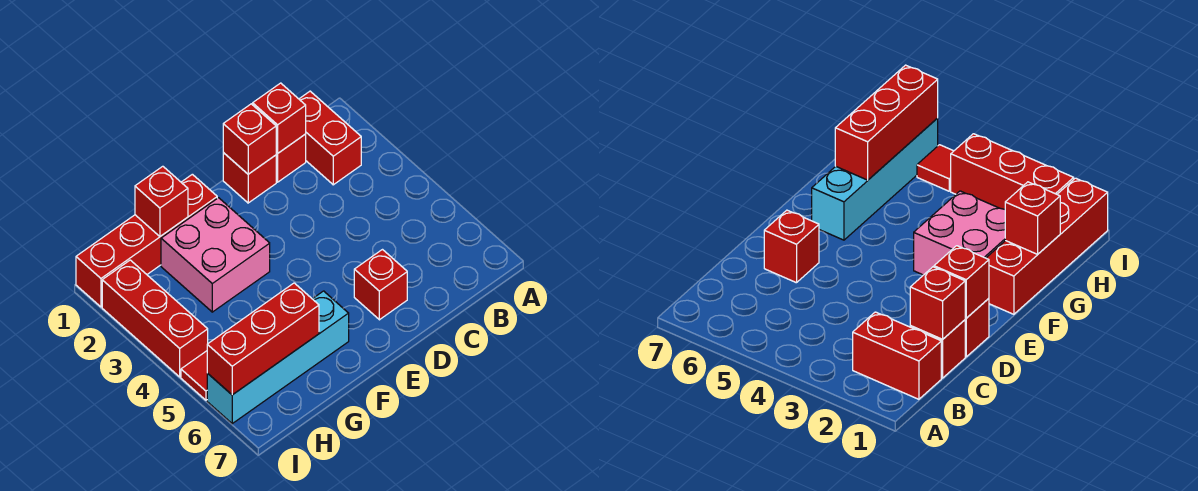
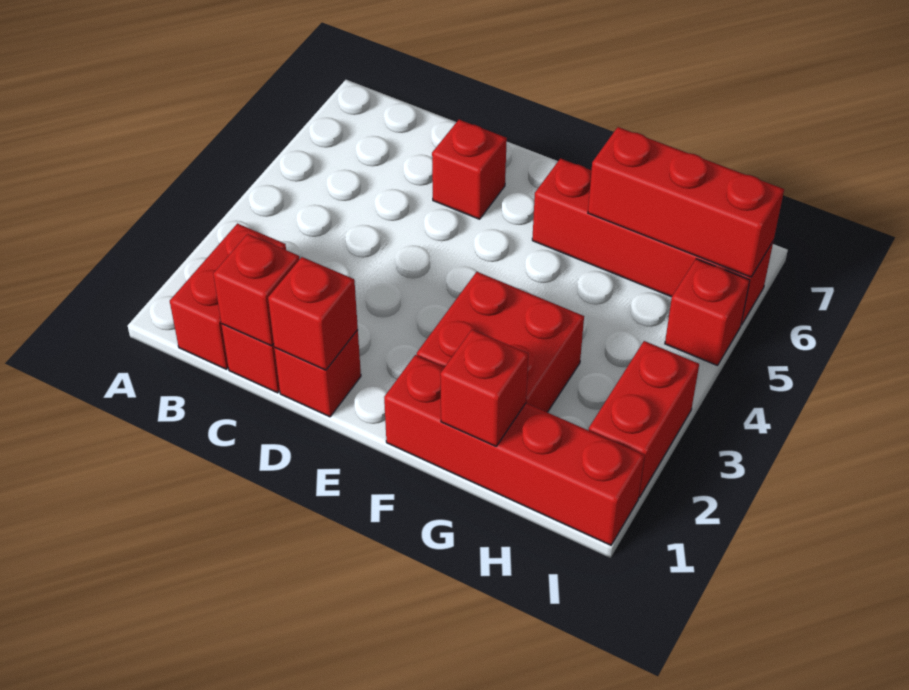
pink brick F2:G3 level 1 -> red brick F2:G3 level 1
cyan brick F6:I6 level 1 -> red brick F6:I6 level 1
red brick I2:I4 level 1 -> red brick I2:I3 level 1
red tile I5 level 1 -> red brick I5 level 1

